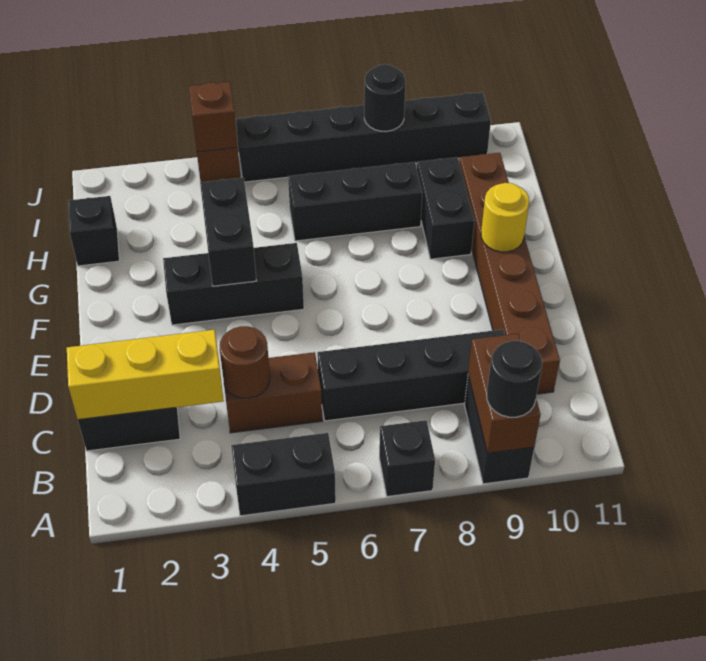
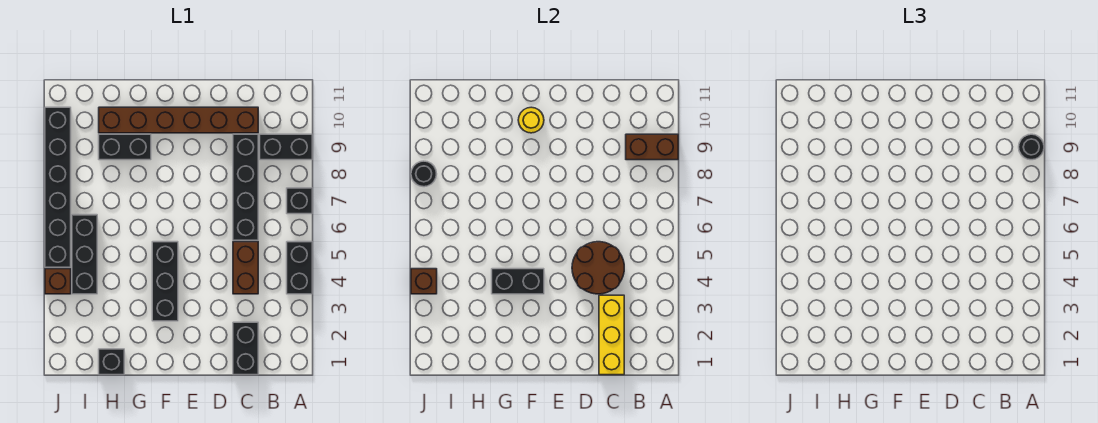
brown round brick C4 level 2 -> brown round brick C4:D5 level 2
black brick H6:H8 level 1 -> black brick I4:I6 level 1

